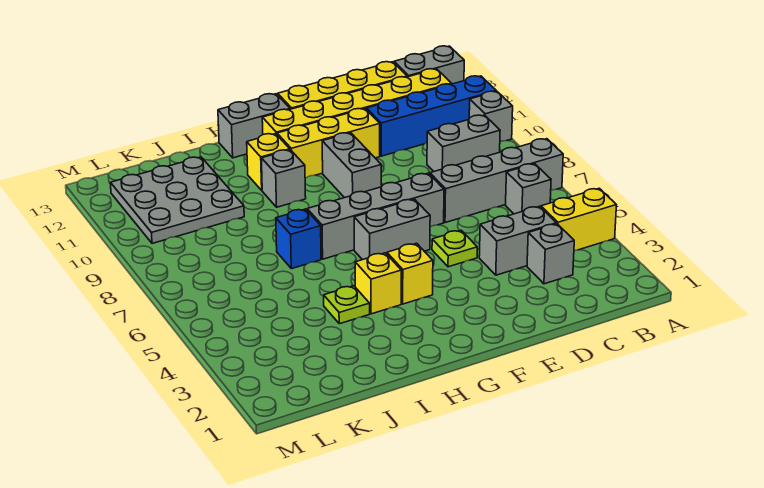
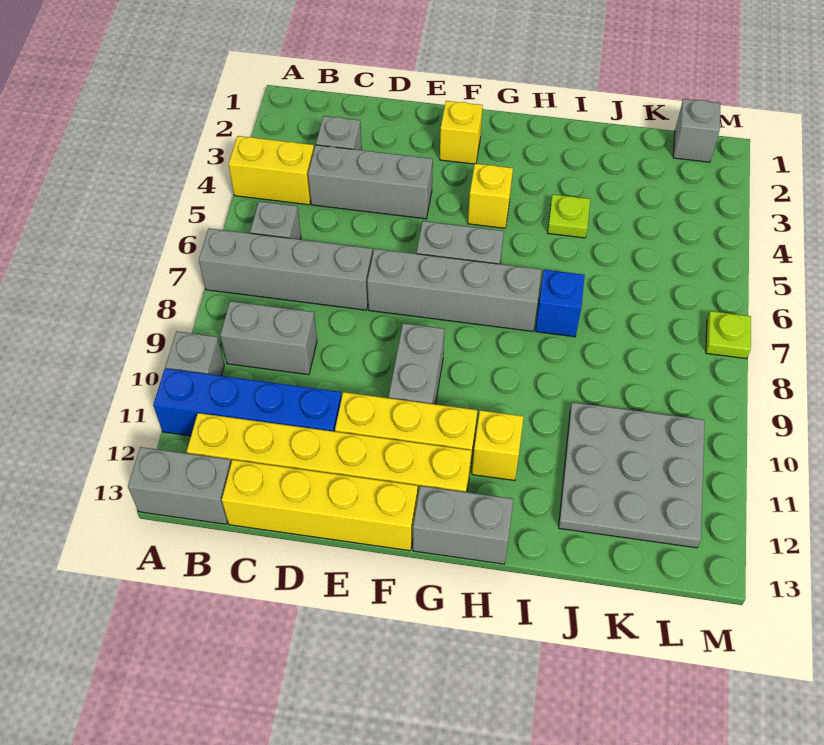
grey brick C4:D4 level 1 -> grey brick C4:E4 level 1
lime plate E5 level 1 -> lime plate M7 level 1
yellow brick H4 level 1 -> yellow brick F2 level 1
grey brick H10 level 1 -> grey brick L1 level 1

